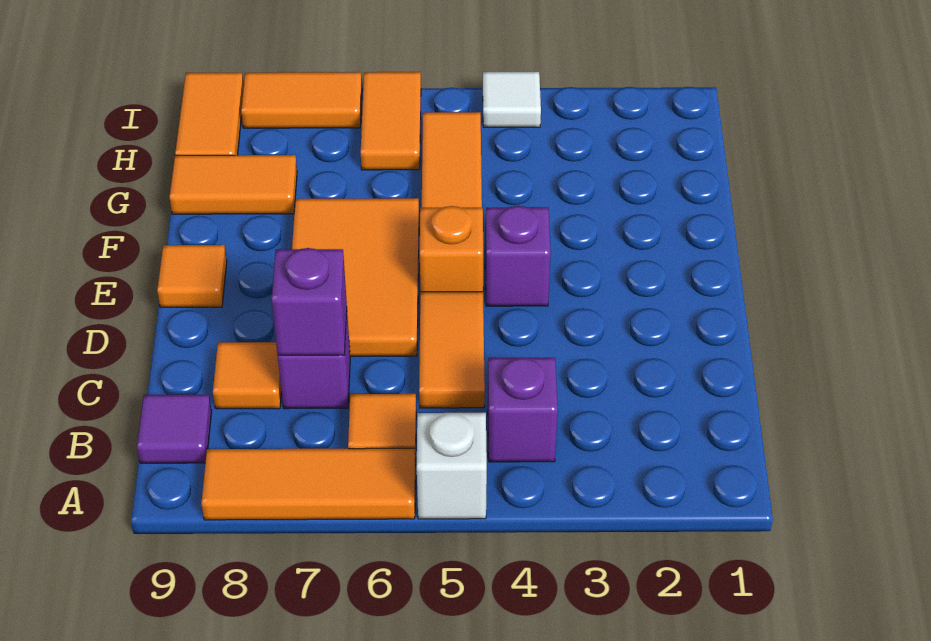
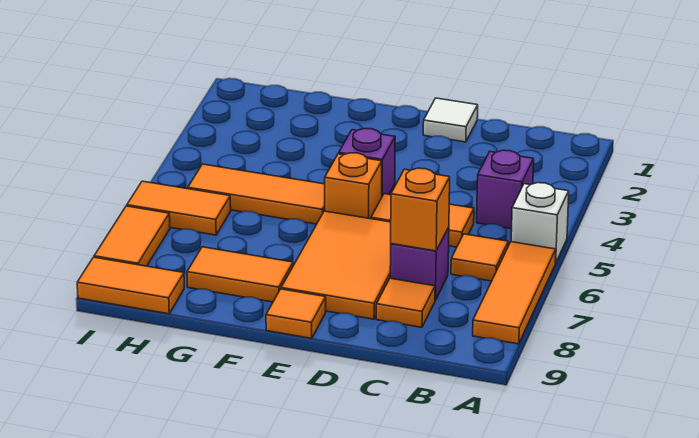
purple tile B9 level 1 -> none
purple brick C7 level 2 -> orange brick C7 level 2
orange tile D6:F7 level 1 -> orange tile D6:E8 level 1
orange tile G8:G9 level 1 -> orange tile F8:G8 level 1
white tile I4 level 1 -> white tile D1 level 1

